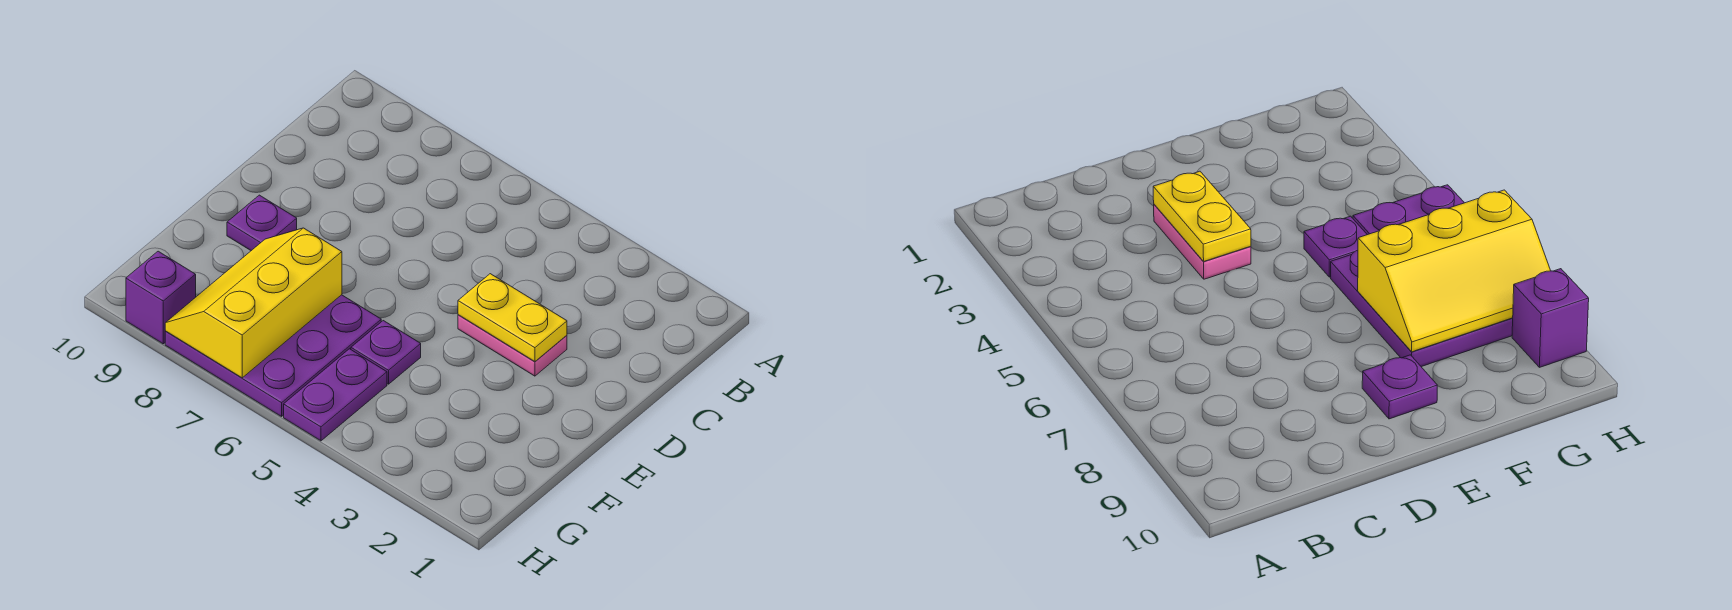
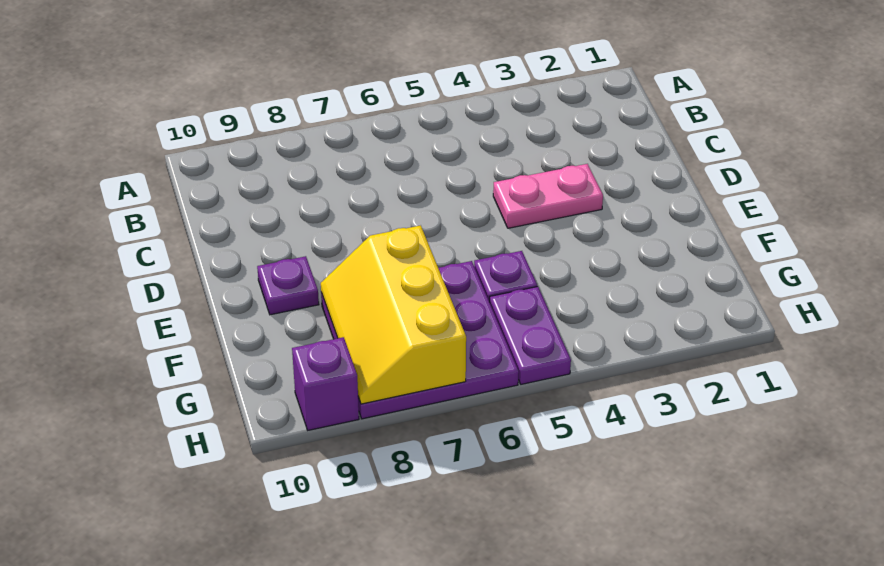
yellow plate D3:D4 level 2 -> none

